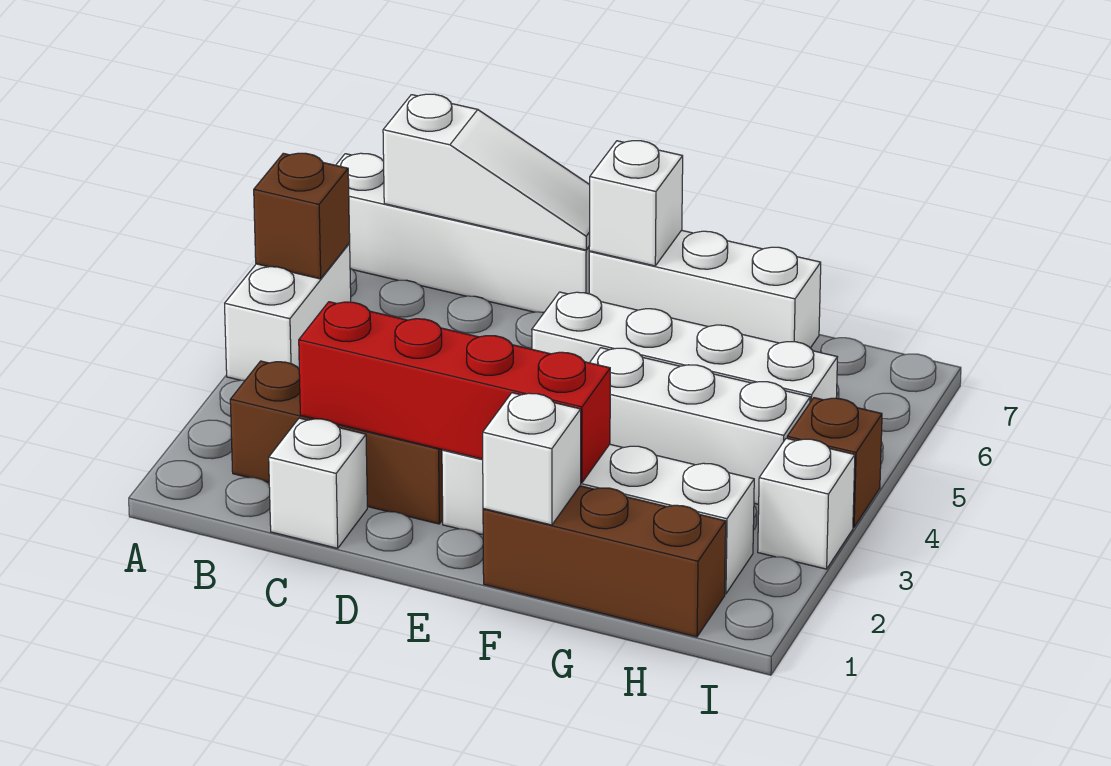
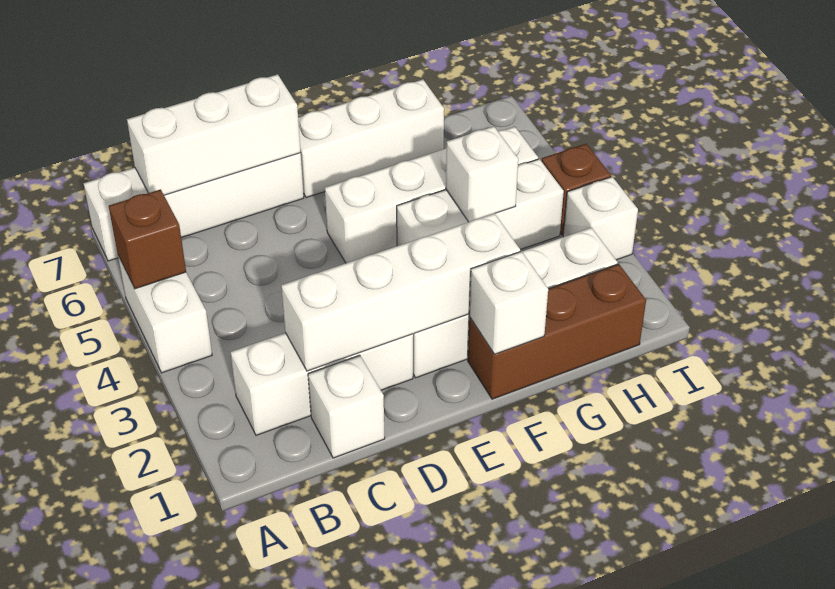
brown brick B2:D2 level 1 -> white brick B2:D2 level 1
white slope B7:D7 level 2 top B -> white brick B7:D7 level 2
red brick C2:F2 level 2 -> white brick C2:F2 level 2
white brick E7 level 2 -> white brick G4 level 2

